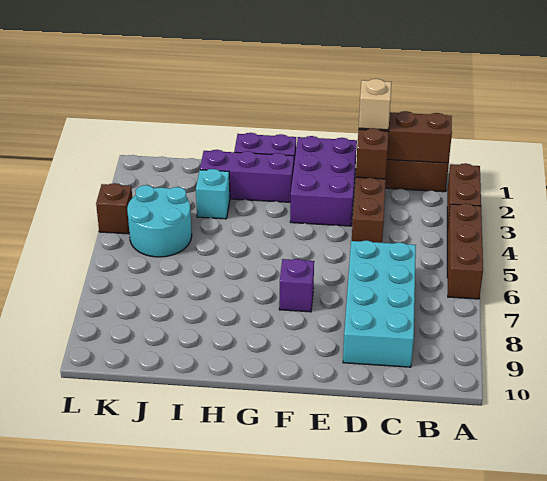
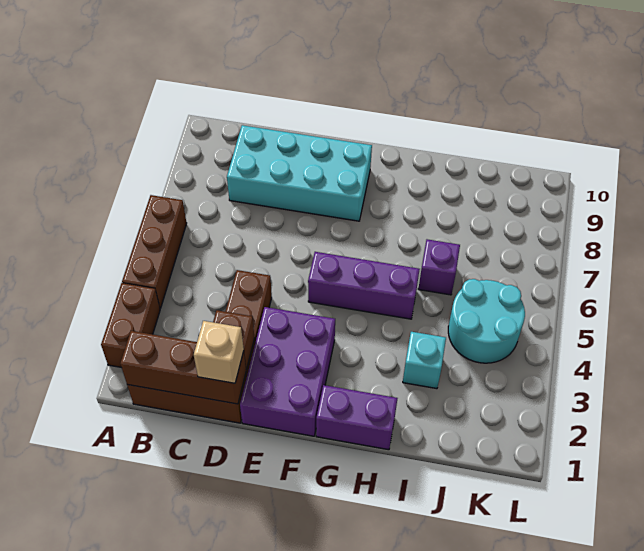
cyan brick C6:D9 level 1 -> cyan brick C8:F9 level 1
purple brick F7 level 1 -> purple brick I6 level 1
purple brick G2:I2 level 1 -> purple brick F5:H5 level 1
brown brick L4 level 1 -> none

